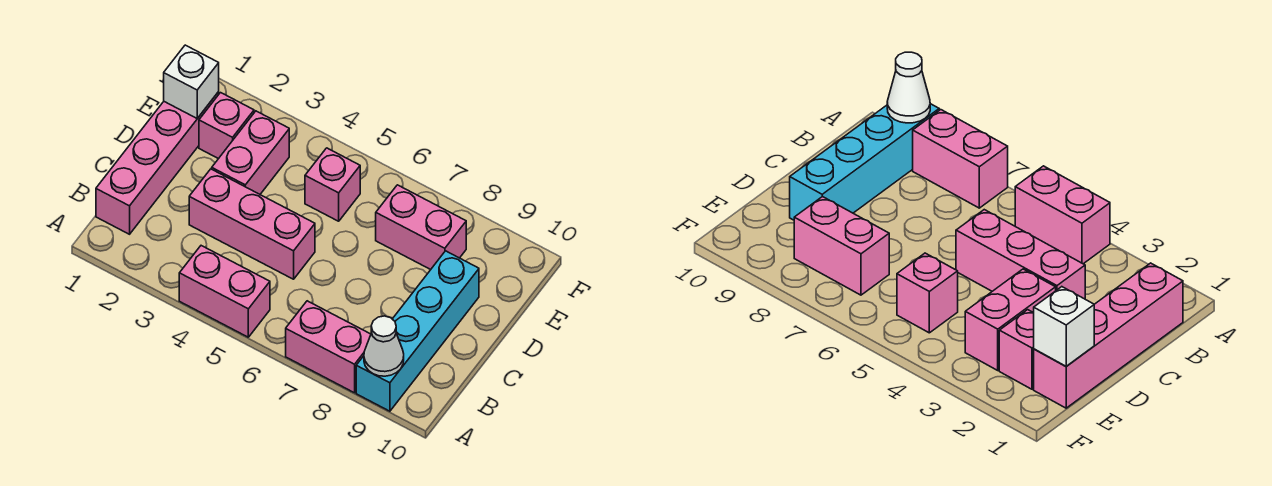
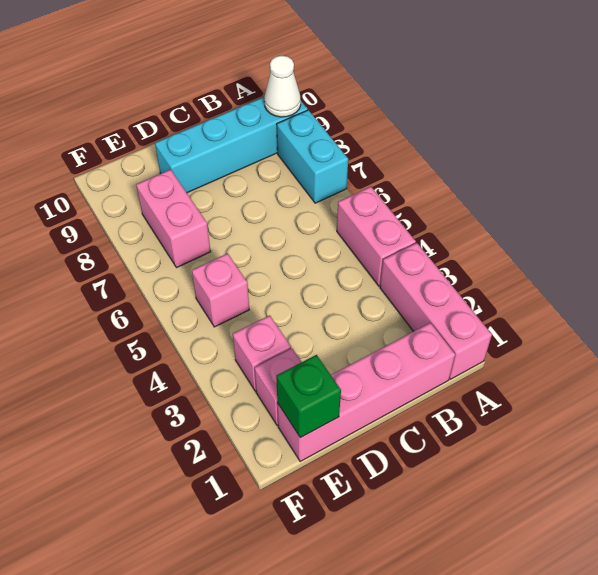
pink brick A7:A8 level 1 -> cyan brick A7:A8 level 1
pink brick C3:C5 level 1 -> pink brick A1:A3 level 1
pink brick D3:E3 level 1 -> pink brick E3 level 1
white brick E1 level 2 -> green brick E1 level 2

